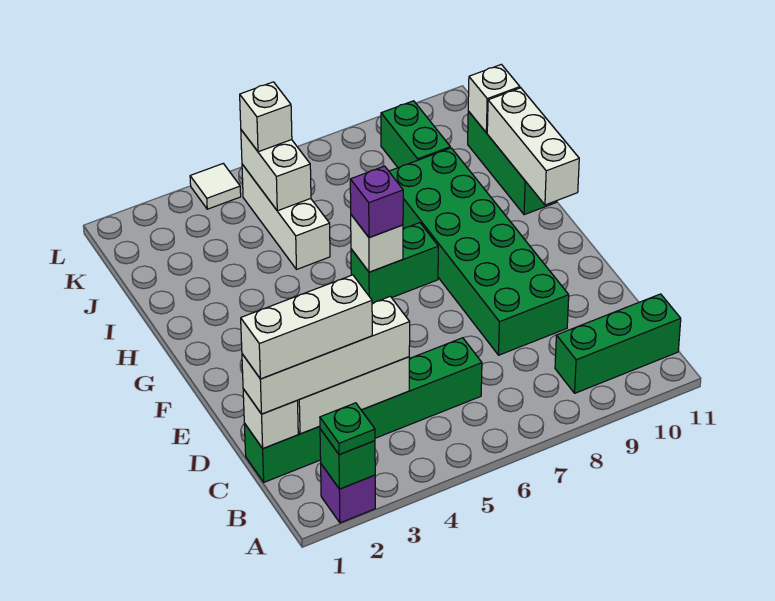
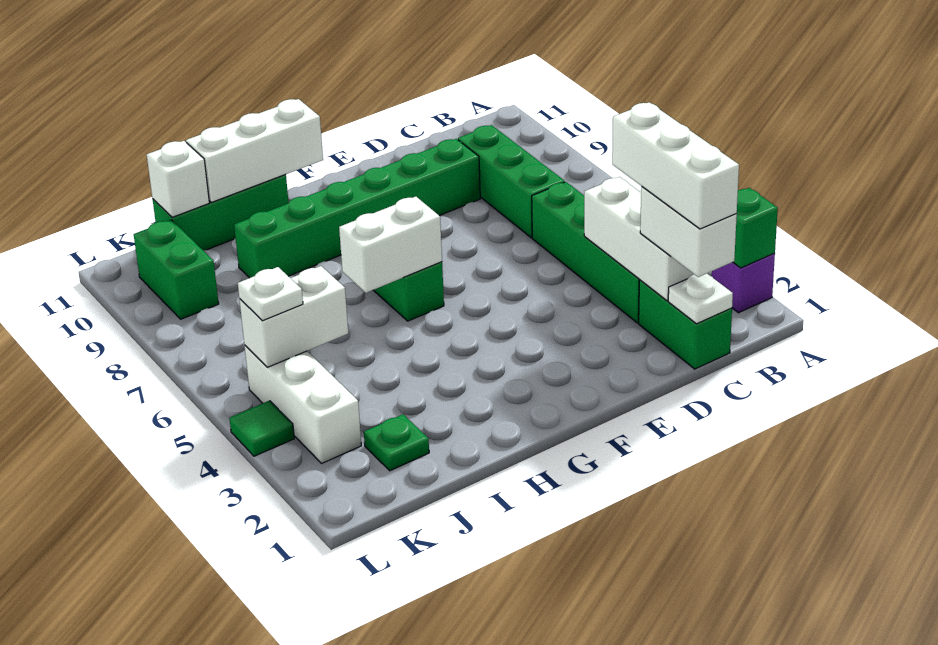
green plate A2 level 3 -> green plate J2 level 1
green brick B9:B11 level 1 -> green brick C7:C9 level 1
white brick C1 level 2 -> white plate C1 level 2
white brick C1:C4 level 3 -> white brick C1:C2 level 3
green brick D8:I9 level 1 -> green brick D9:I9 level 1
white brick G6 level 2 -> white brick G6:H6 level 2
purple brick G6 level 3 -> none
white brick I5:K5 level 1 -> white brick K3:K5 level 1
green brick J9:K9 level 1 -> green brick K9:K10 level 1
white brick K5 level 3 -> white plate K5 level 3
white tile L4 level 1 -> green tile L4 level 1

